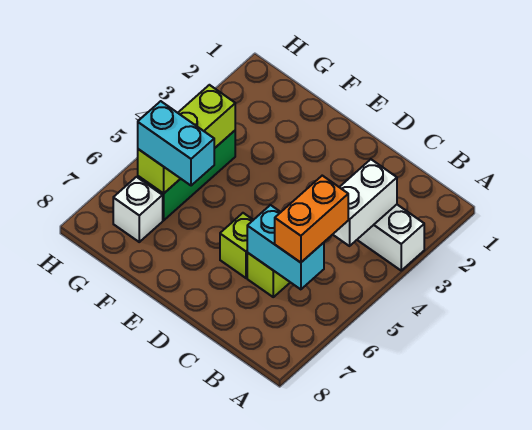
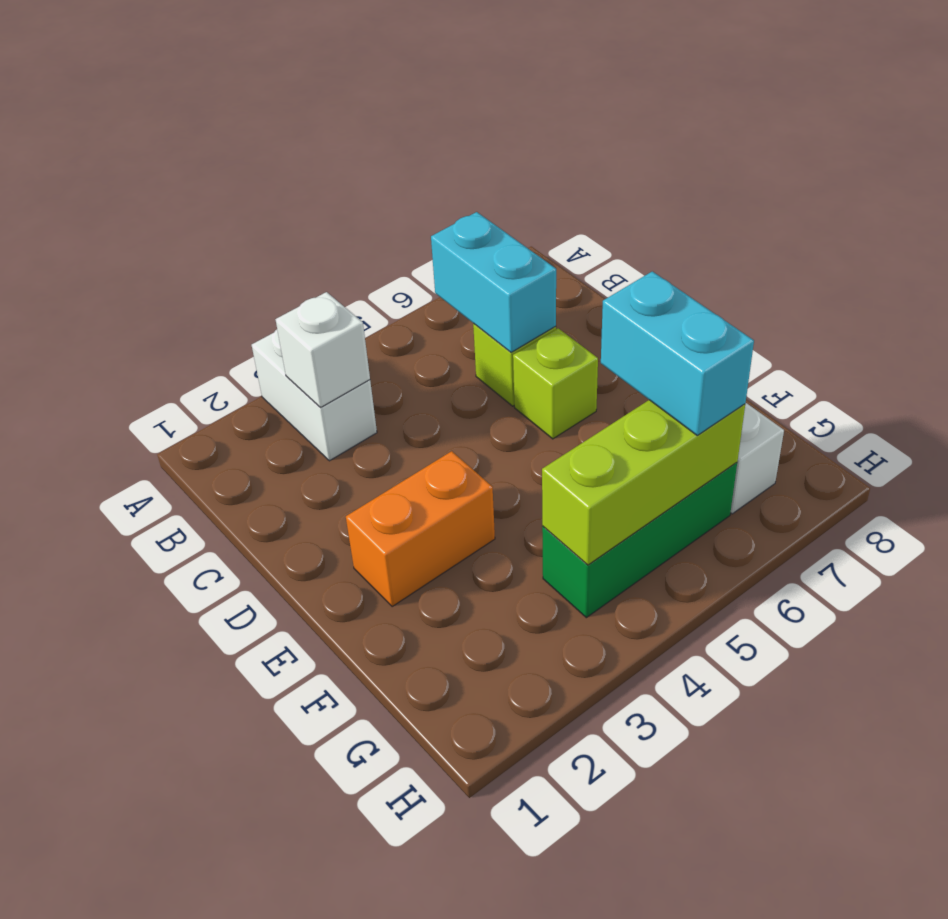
white brick B3:B4 level 2 -> white brick B3 level 2
orange brick B5:B6 level 3 -> orange brick E2:E3 level 1

